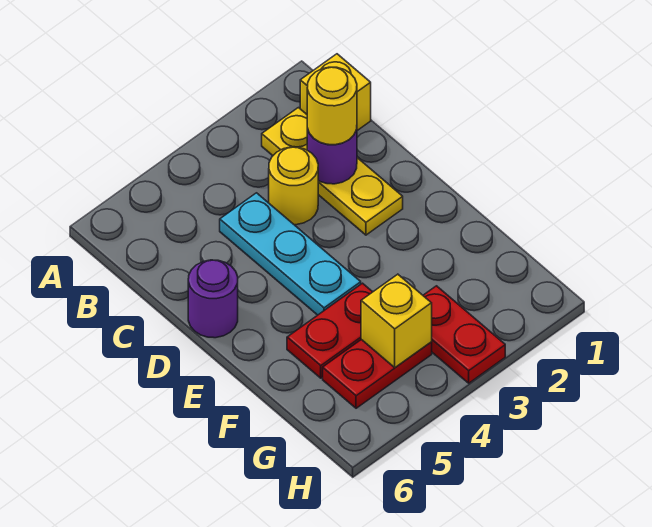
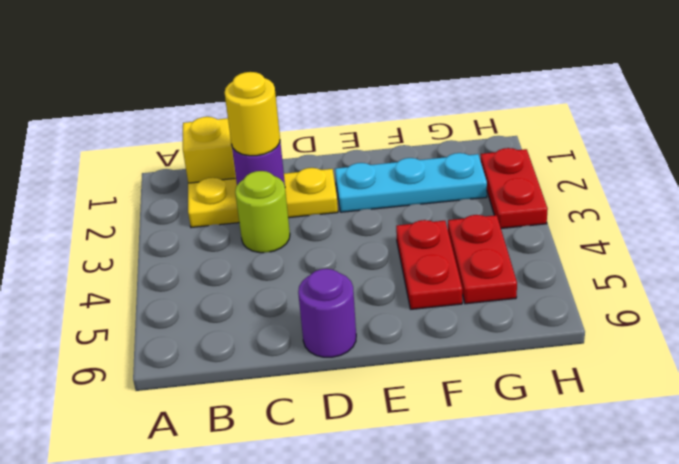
yellow round brick C3 level 1 -> lime round brick C3 level 1
cyan plate C4:E4 level 1 -> cyan plate E2:G2 level 1
red plate G3:H3 level 1 -> red plate H2:H3 level 1
yellow brick G4 level 2 -> none

